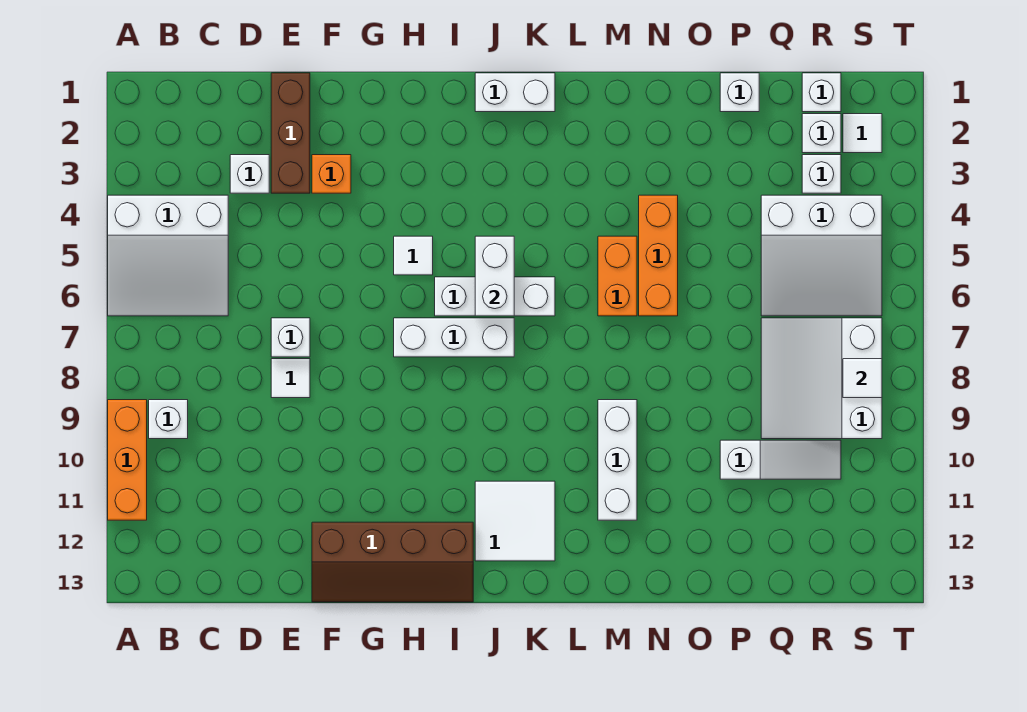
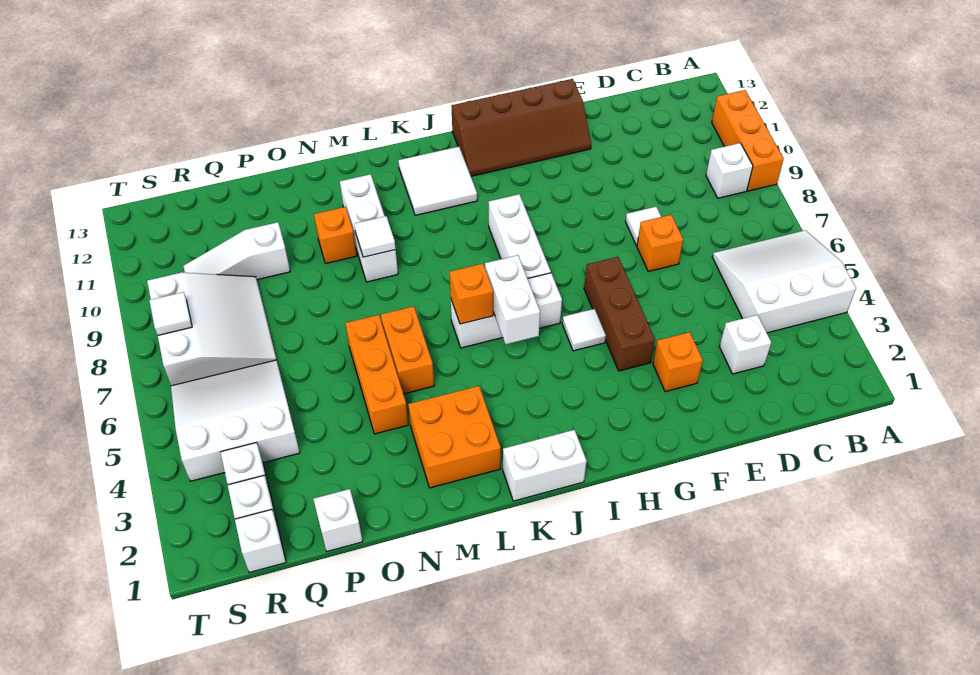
brown brick E1:E3 level 1 -> brown brick G4:G6 level 1
white brick E7 level 1 -> orange brick E7 level 1
brown slope F12:I13 level 1 top 12 -> brown slope F12:I13 level 1 top 13
white brick H7:J7 level 1 -> white brick I7:I9 level 1
none -> orange brick K6 level 2
none -> orange brick L2:M3 level 1
none -> orange brick N10 level 1
white tile S2 level 1 -> white tile M9 level 2

